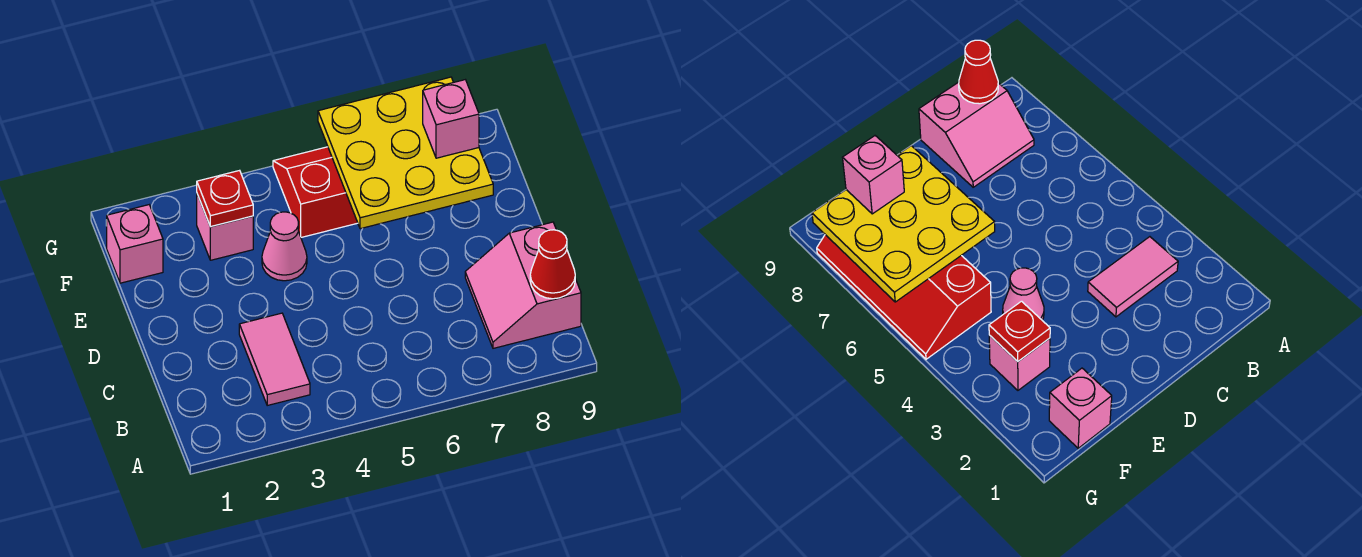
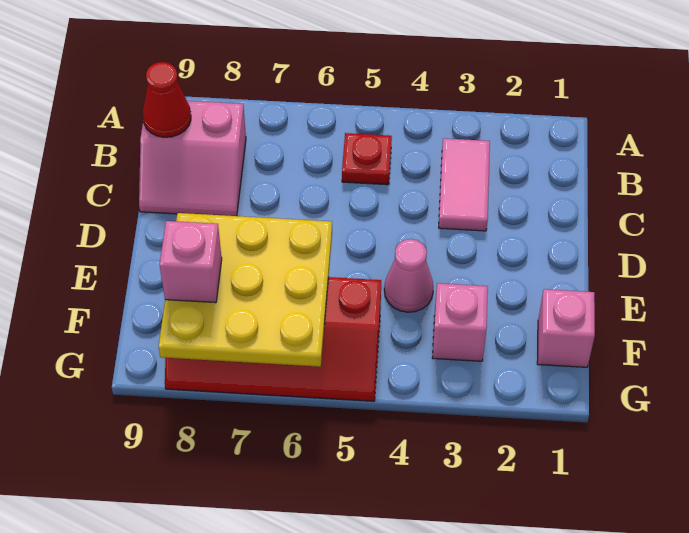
pink slope B8:C9 level 1 top 9 -> pink slope B8:C9 level 1 top B
red plate F3 level 2 -> red plate B5 level 1

